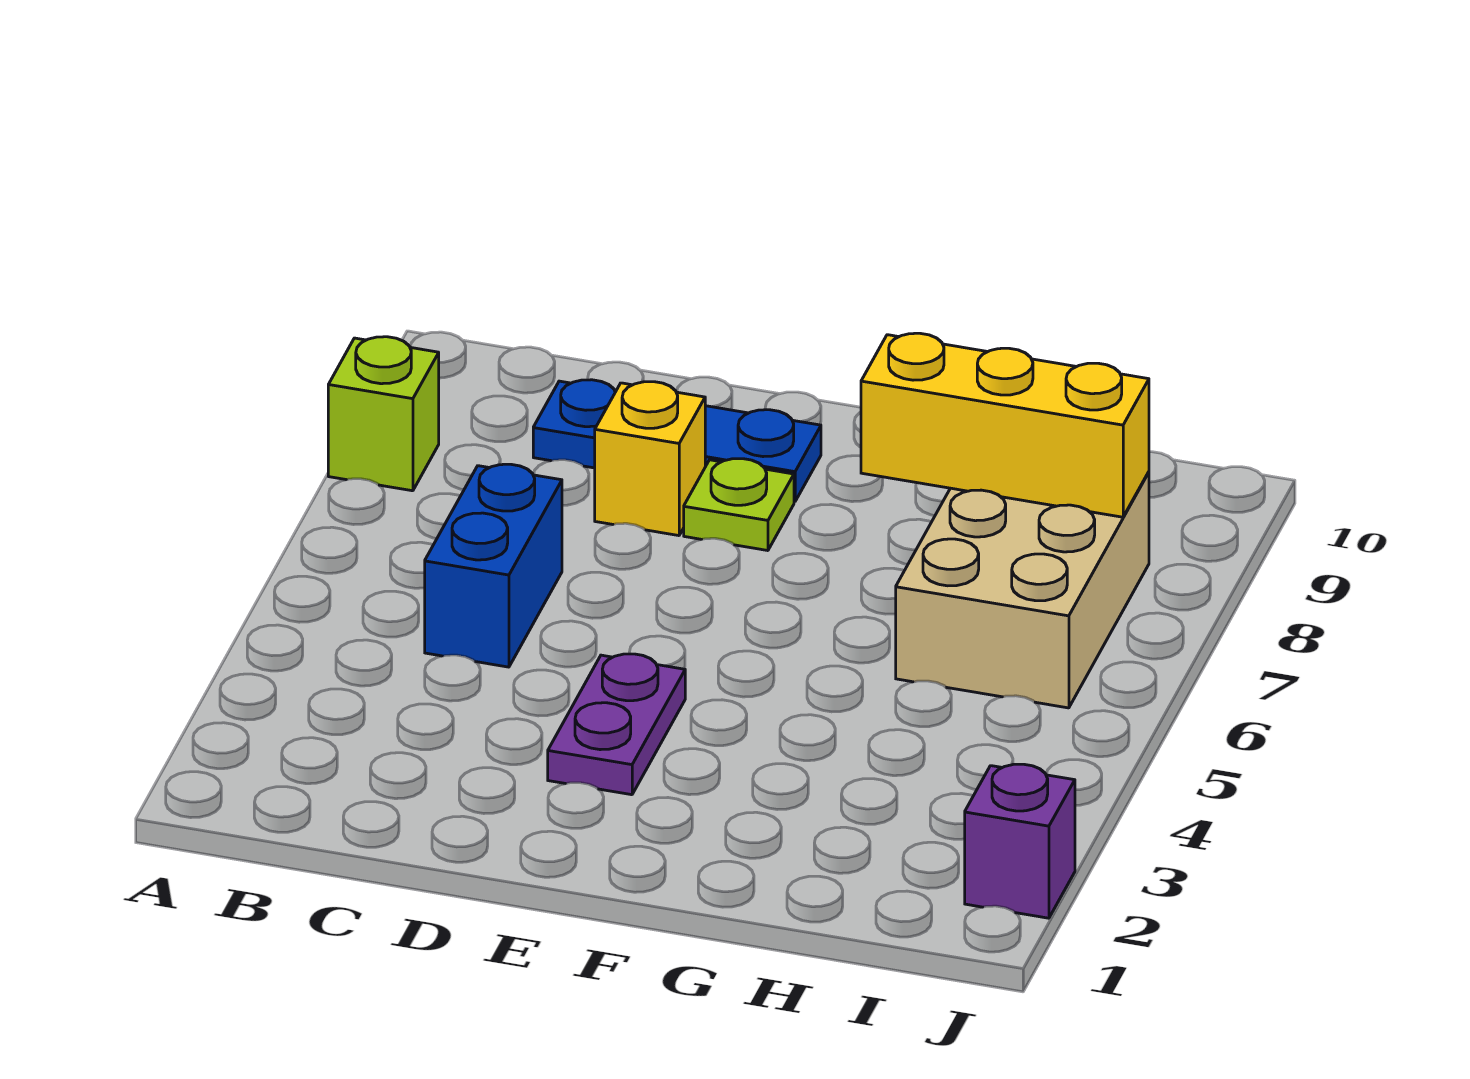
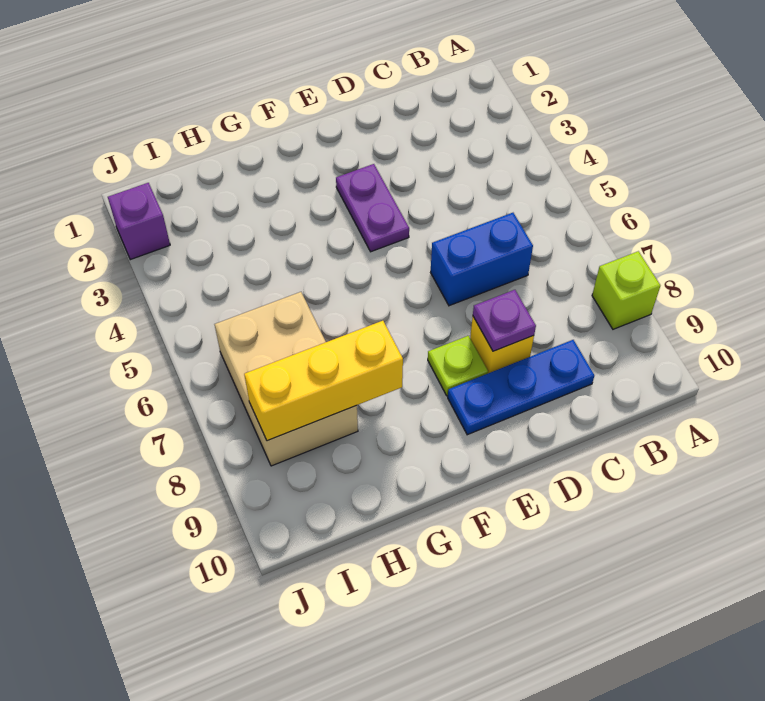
blue brick C5:C6 level 1 -> blue brick C6:D6 level 1
none -> purple plate D8 level 2

